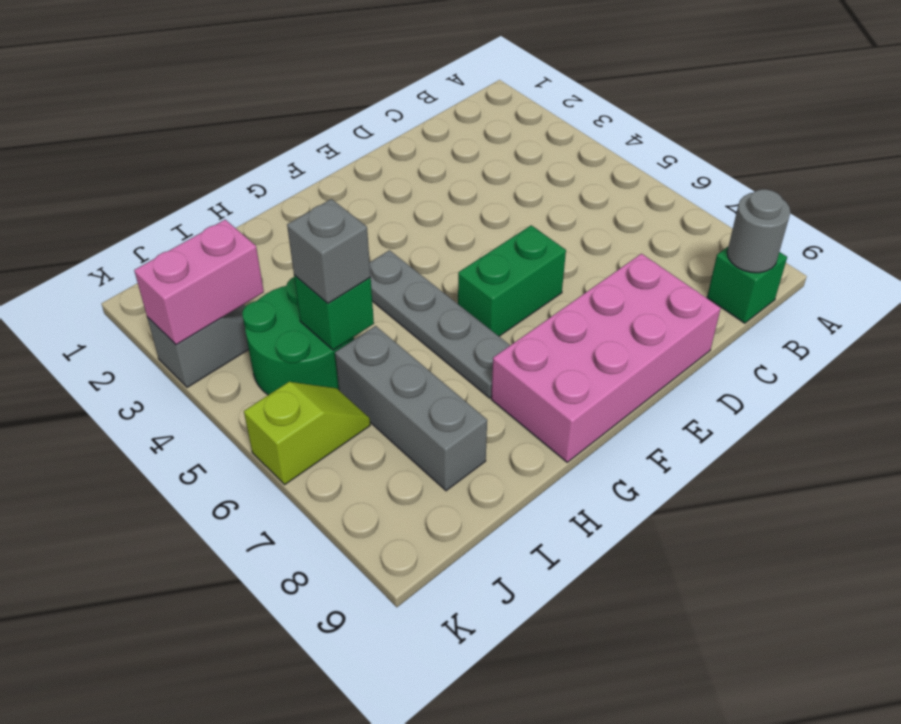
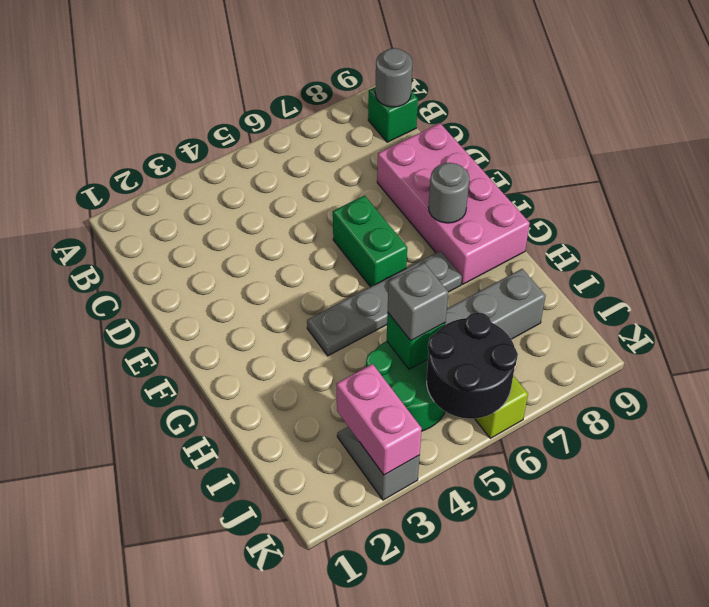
none -> grey round brick F8 level 2
none -> black round brick J5:K6 level 2

